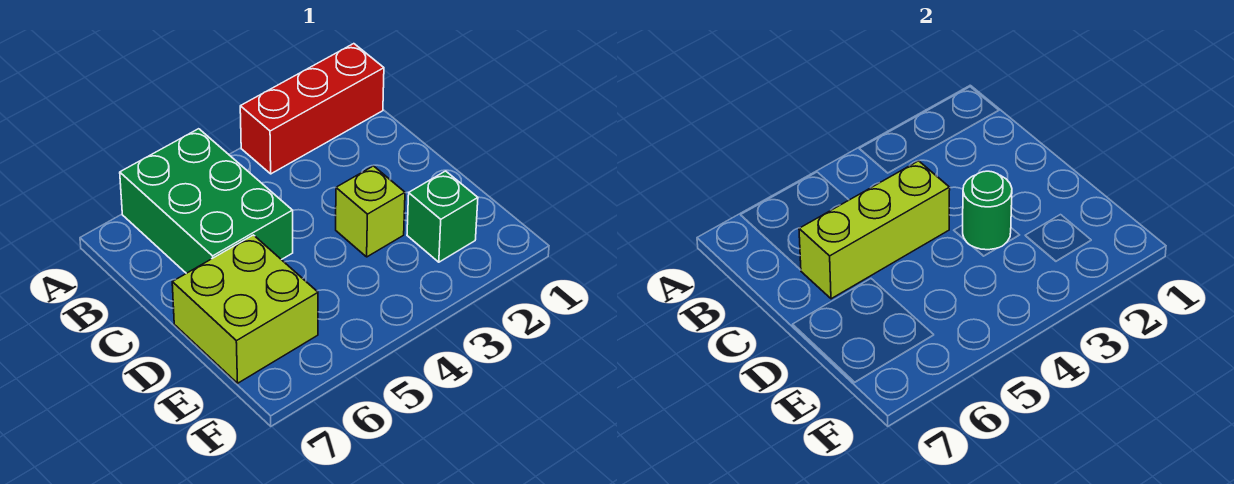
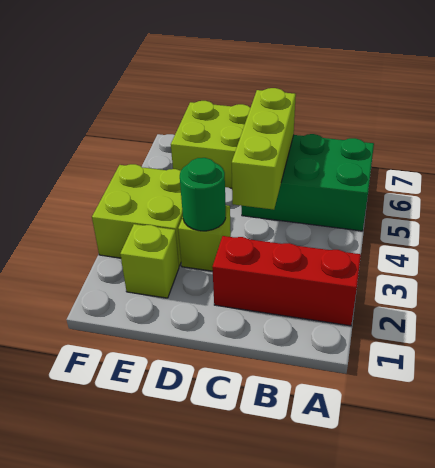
red brick A1:A3 level 1 -> red brick A2:C2 level 1
green brick E2 level 1 -> lime brick E2 level 1
none -> lime brick E3:F4 level 1

